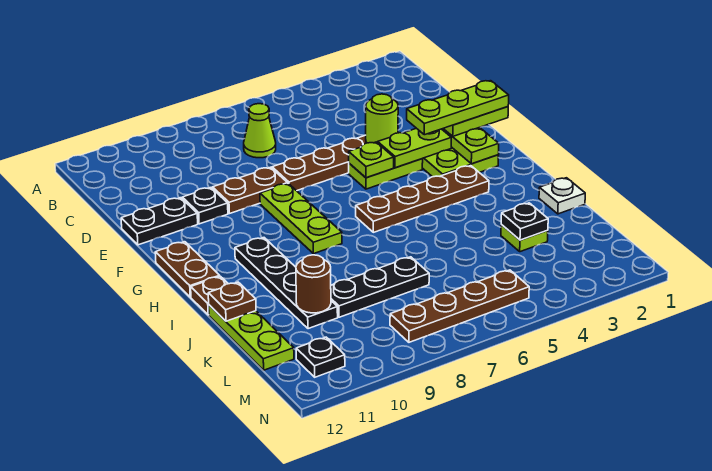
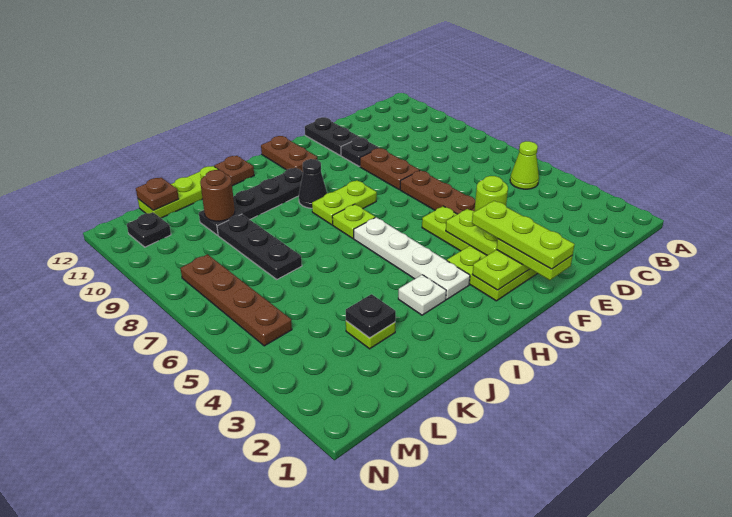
lime cone C7 level 1 -> lime cone B5 level 1
lime plate F5 level 2 -> lime plate H7 level 1
lime plate F8:H8 level 1 -> lime plate G8:H8 level 1
brown plate G12:H12 level 1 -> brown plate G11:G12 level 1
brown plate H3:H6 level 1 -> white plate H3:H6 level 1
none -> black cone H9 level 1
white plate J1 level 1 -> white plate I3 level 1
brown plate J12 level 2 -> brown plate L12 level 2

